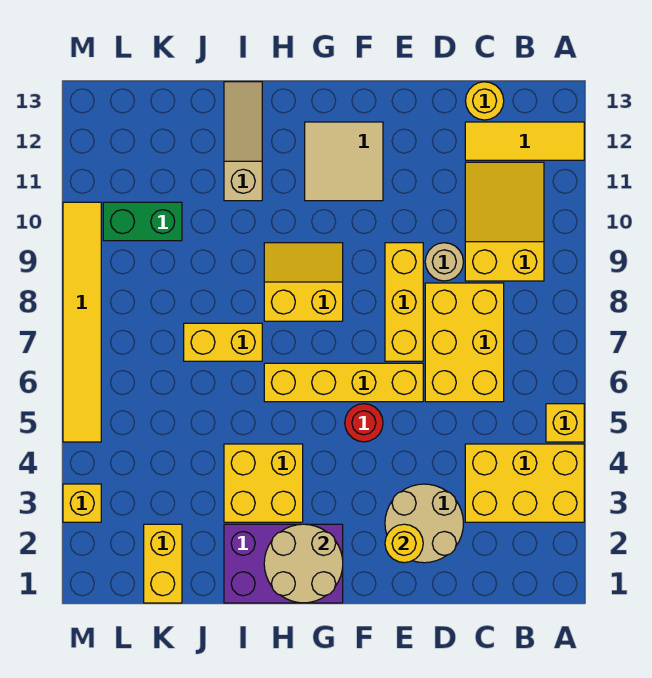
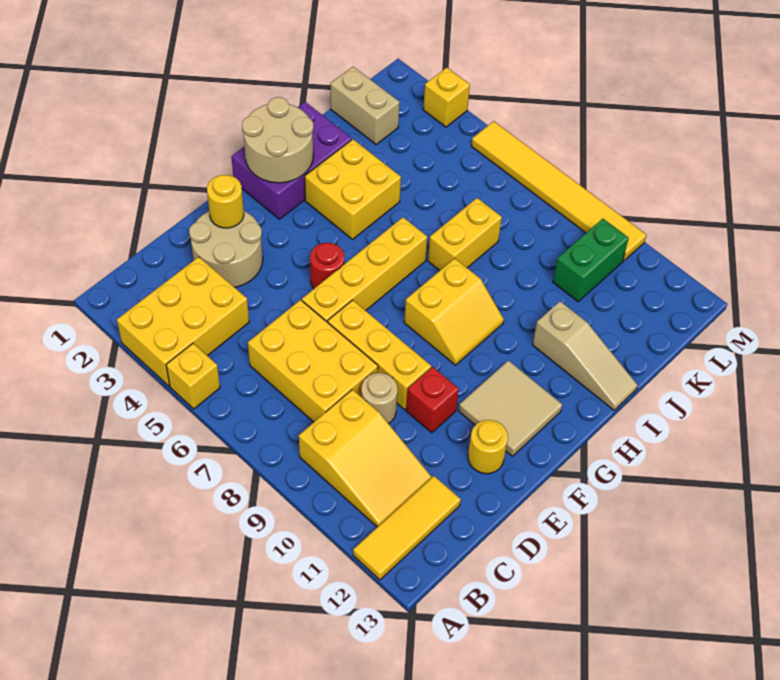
yellow round brick C13 level 1 -> yellow round brick E12 level 1
none -> red brick E10 level 1
yellow brick K1:K2 level 1 -> tan brick K1:K2 level 1

